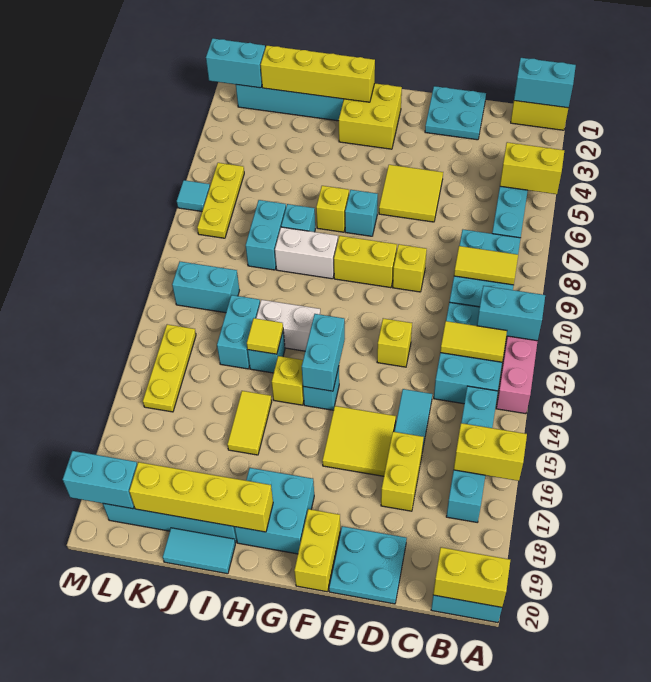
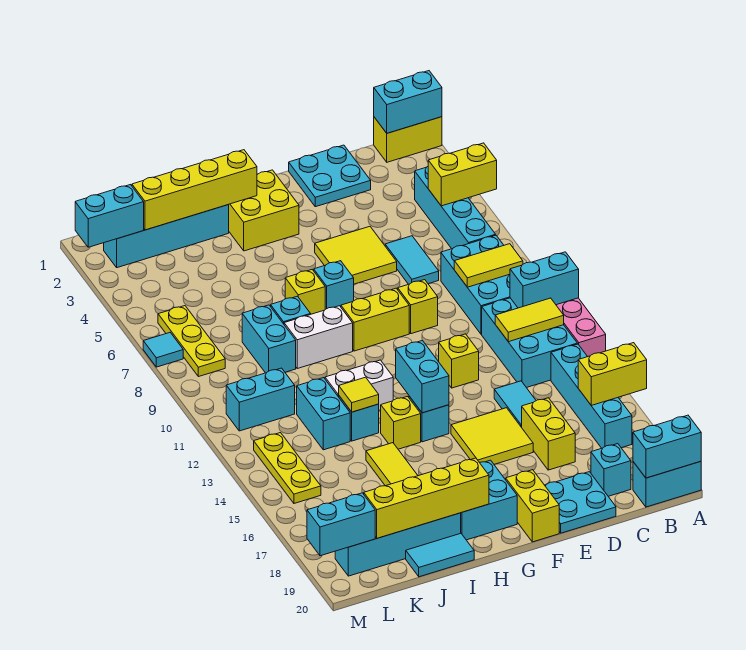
yellow brick A20:B20 level 2 -> cyan brick A20:B20 level 2
none -> cyan brick C19 level 1
none -> cyan tile D6:D7 level 1

